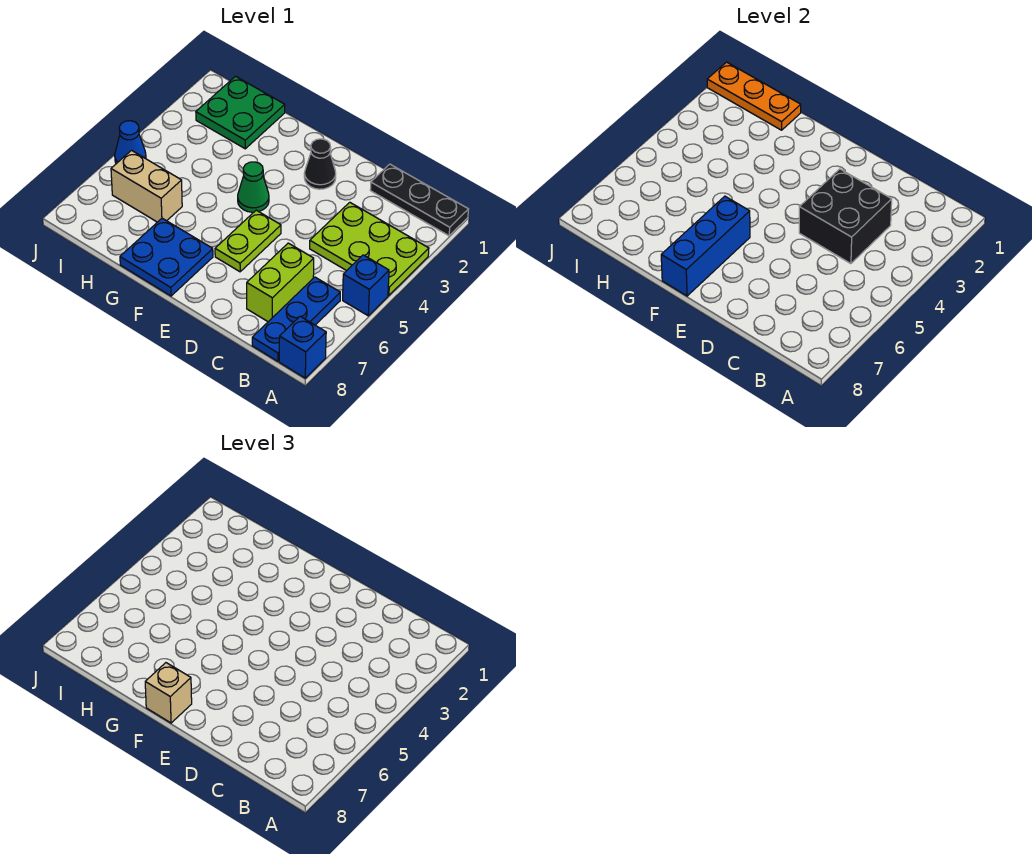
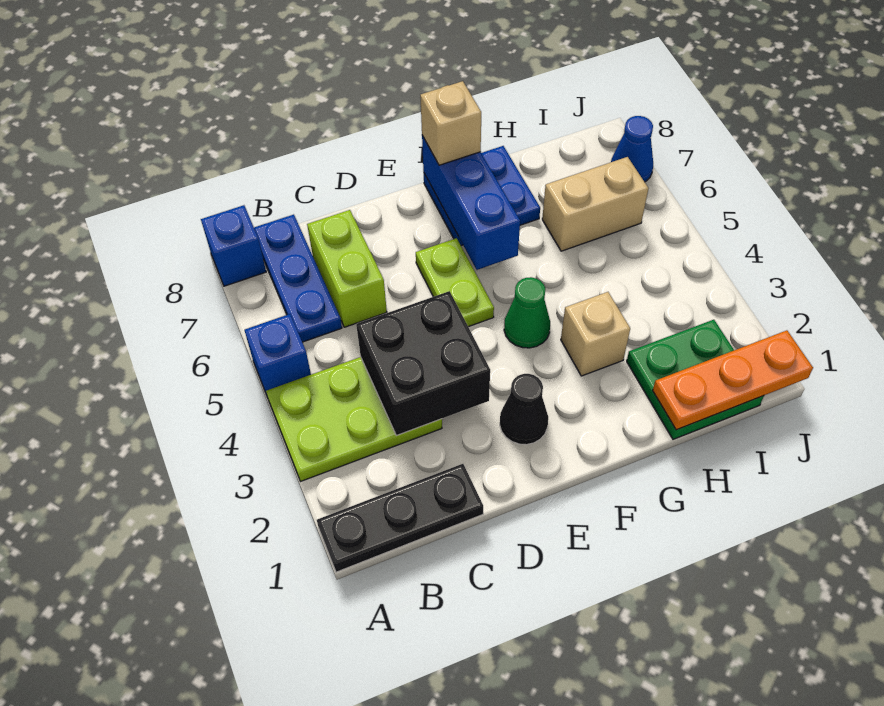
none -> tan brick G3 level 1
blue cone J5 level 1 -> blue cone J7 level 1

